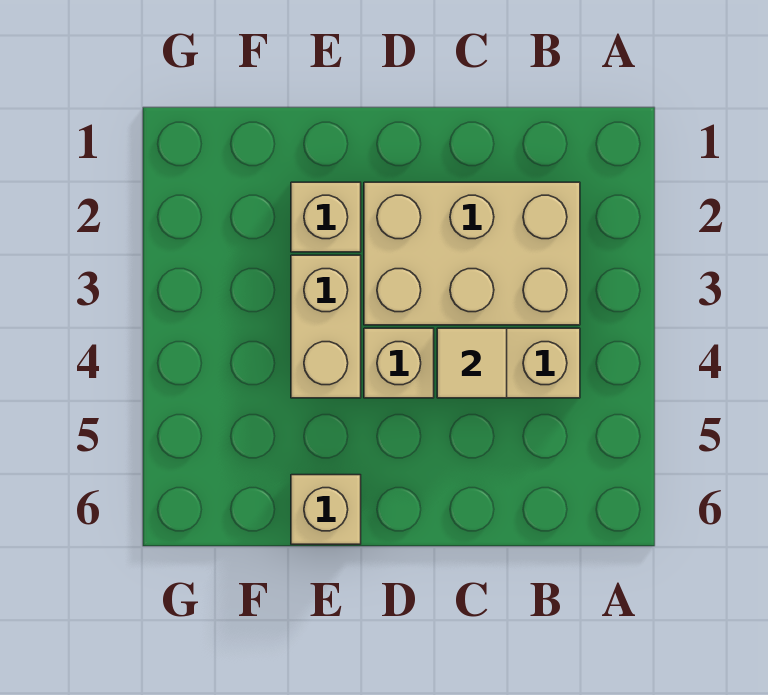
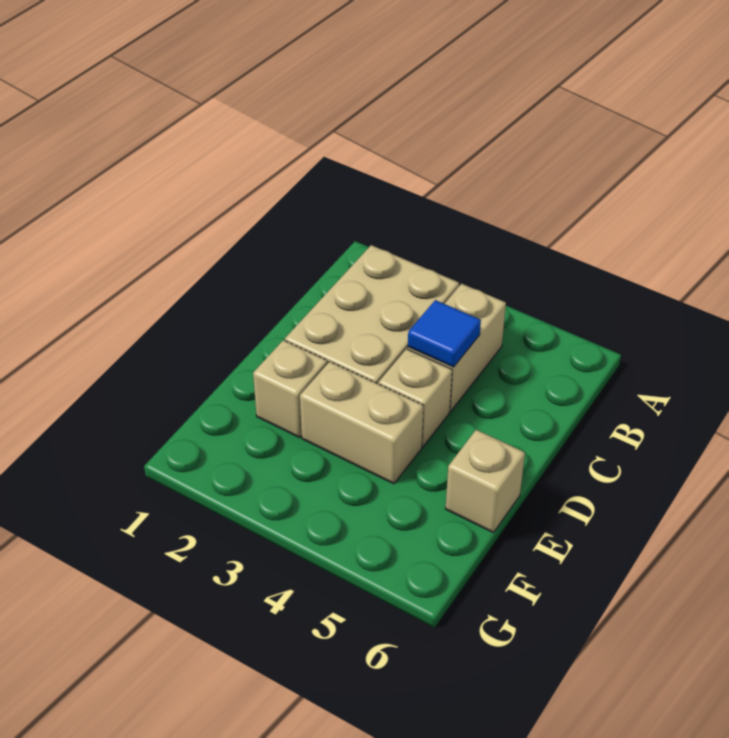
tan tile C4 level 2 -> blue tile C4 level 2

